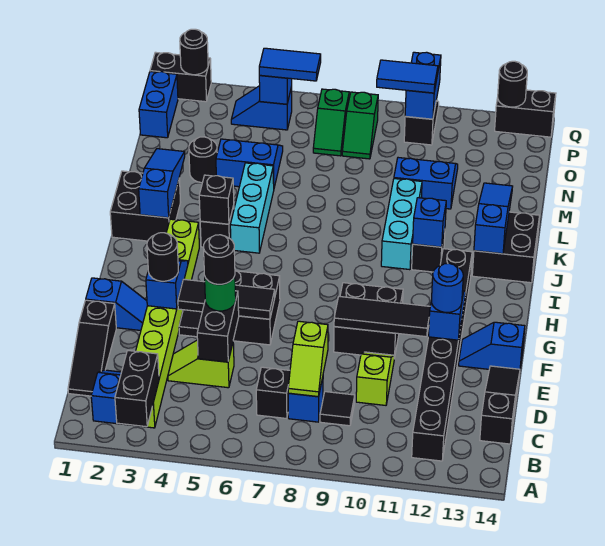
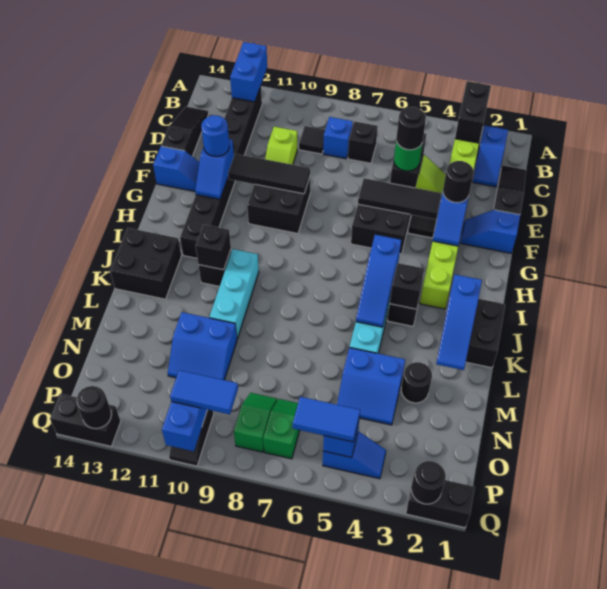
lime slope C8:D8 level 2 top D -> none
black slope C14:E14 level 1 top C -> black slope C14:E14 level 1 top E
blue brick J11 level 2 -> black brick J11 level 2
blue slope J13:L13 level 2 top J -> blue slope I5:K5 level 2 top I
blue brick O1:P1 level 1 -> blue brick A12:B12 level 2

